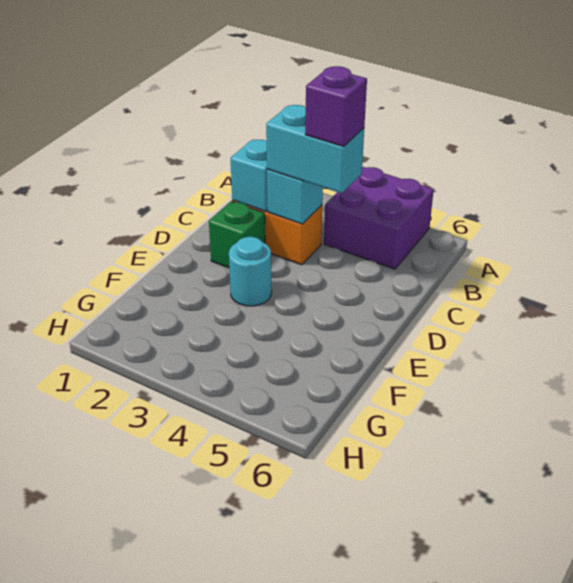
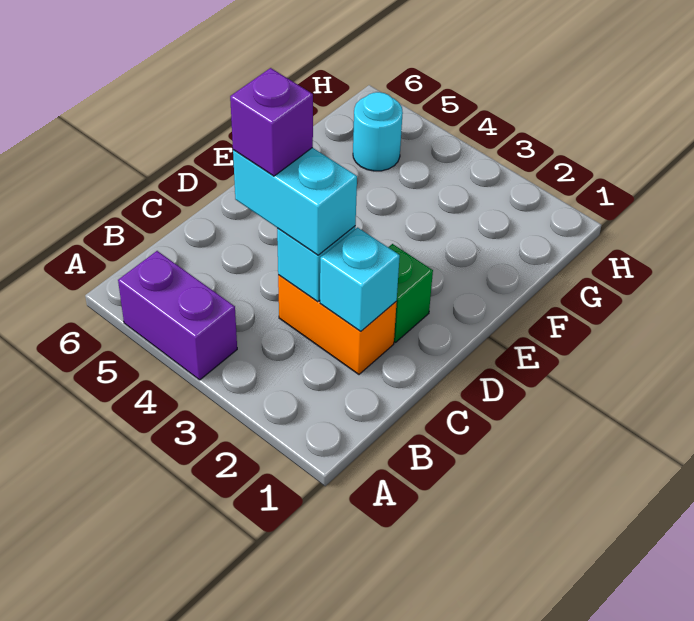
purple brick A4:B5 level 1 -> purple brick A4:A5 level 1
cyan round brick E3 level 1 -> cyan round brick G5 level 1

